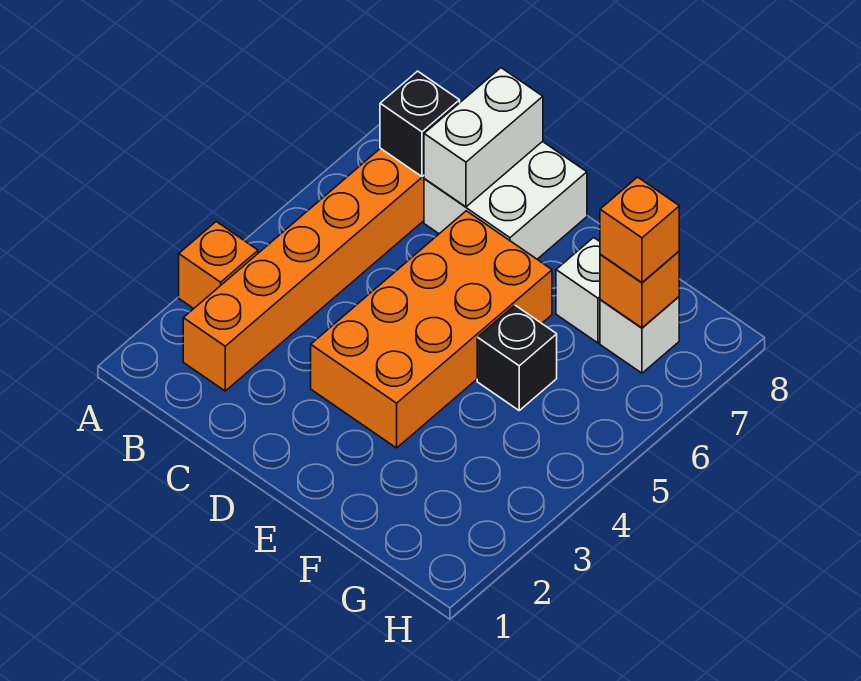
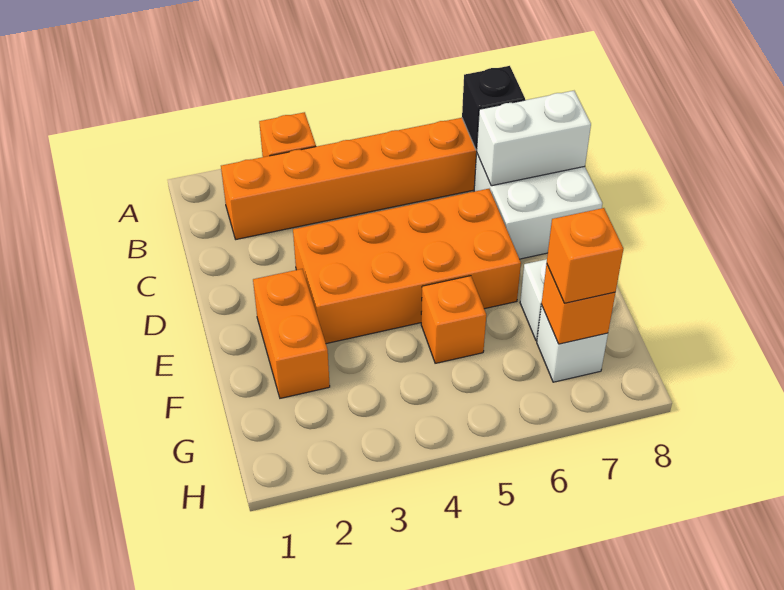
none -> orange brick E2:F2 level 1
black brick F5 level 1 -> orange brick F5 level 1

